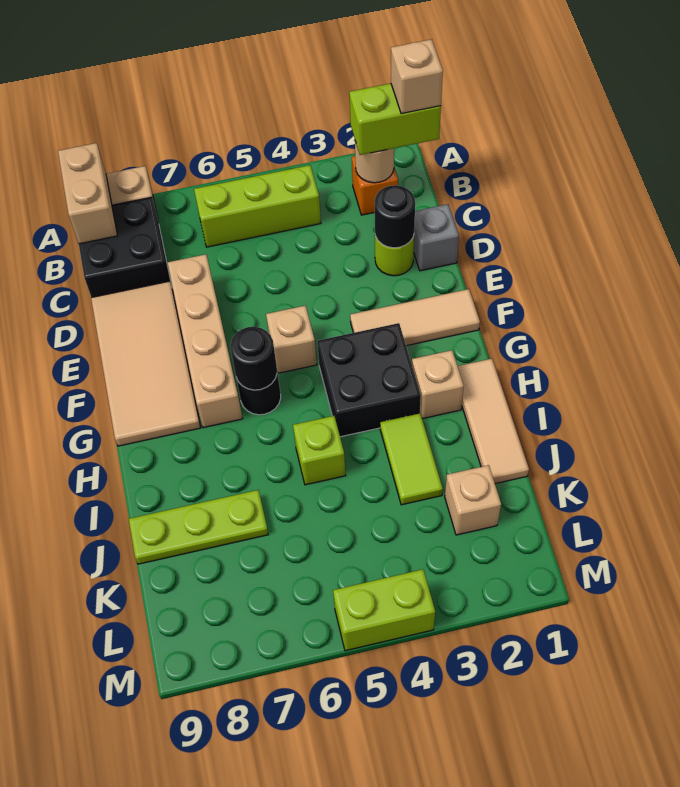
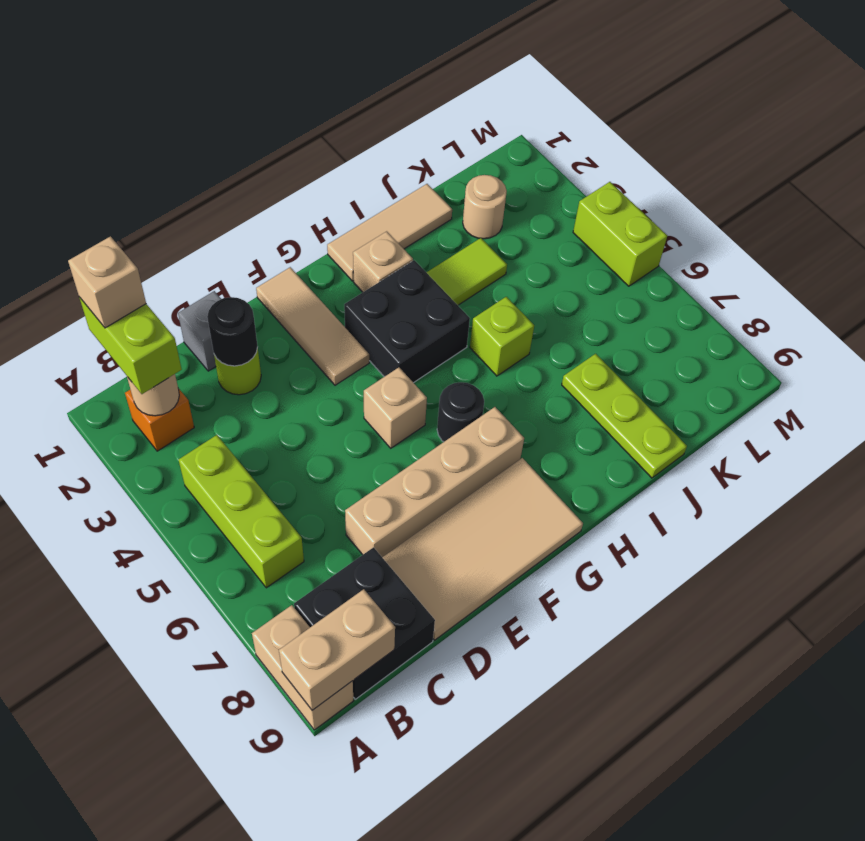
black round brick G6 level 2 -> none
tan brick K2 level 1 -> tan round brick K2 level 1

